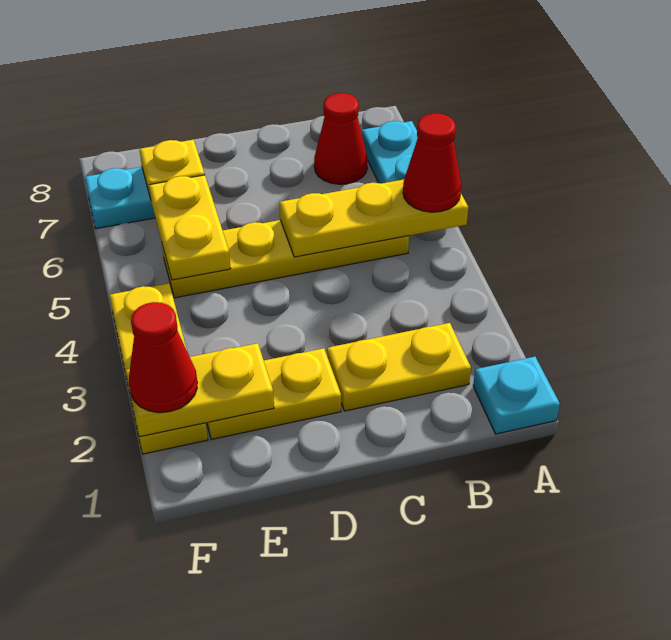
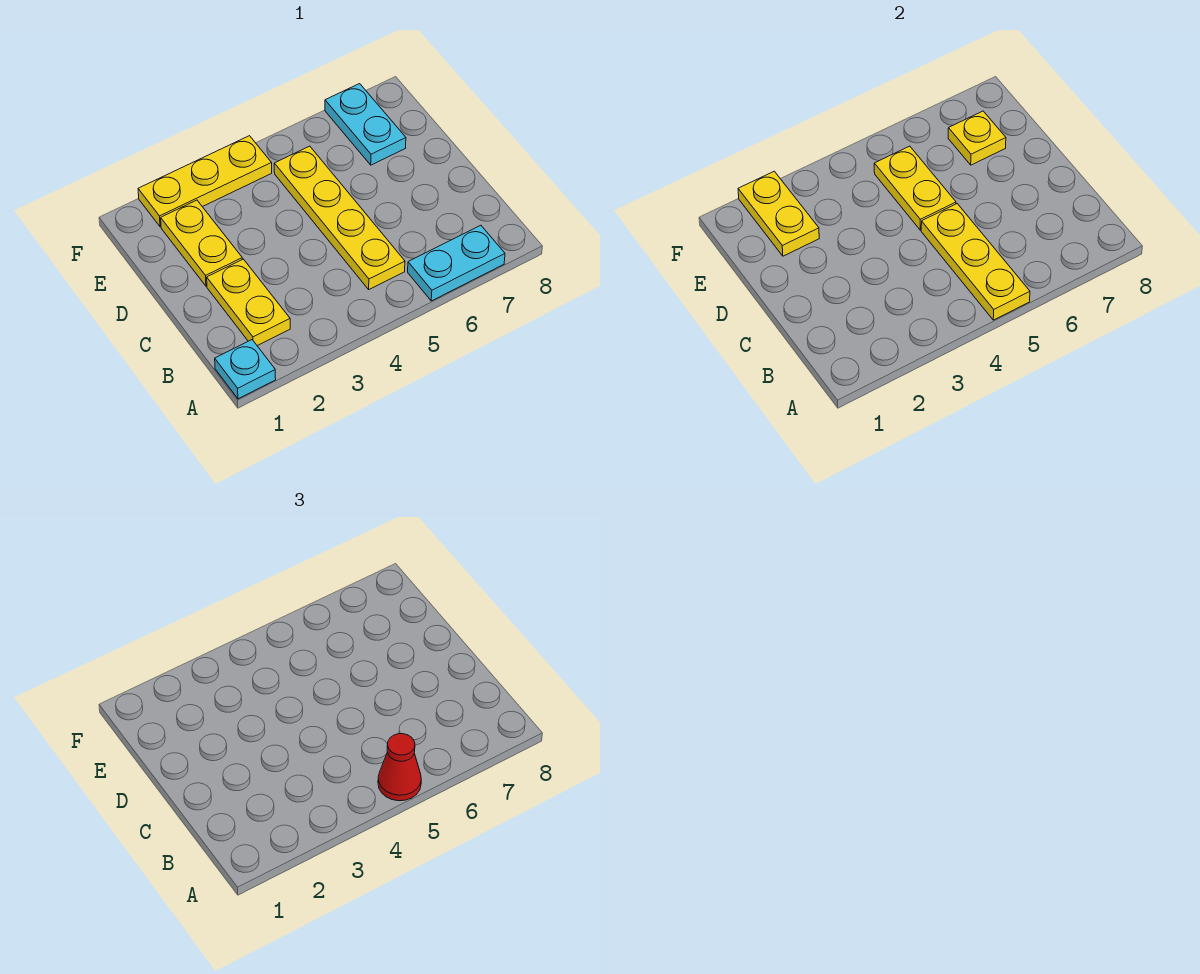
red cone B7 level 1 -> none
yellow plate E5:E6 level 2 -> yellow plate D5:E5 level 2
red cone F2 level 3 -> none

